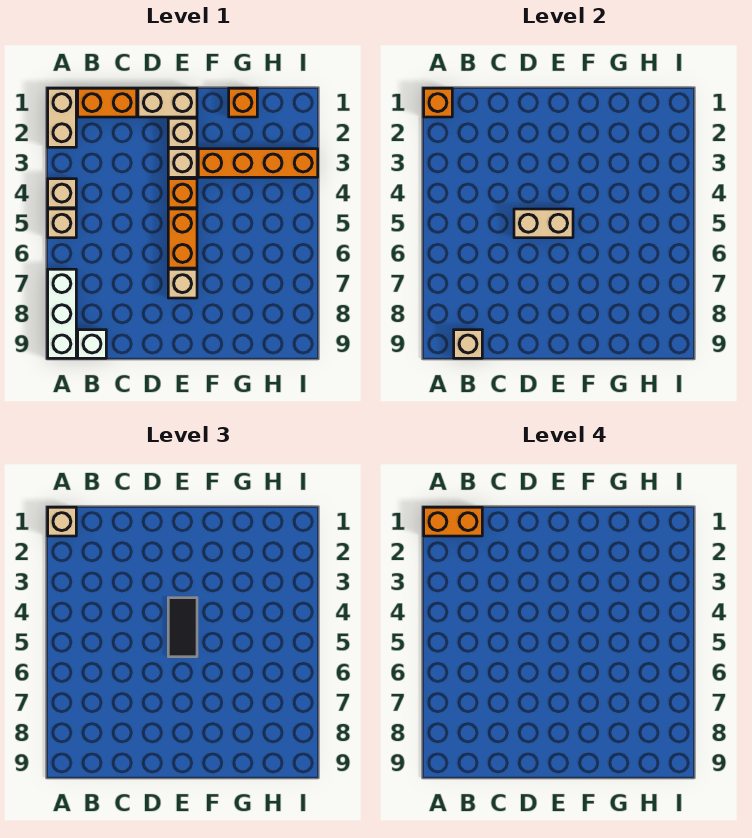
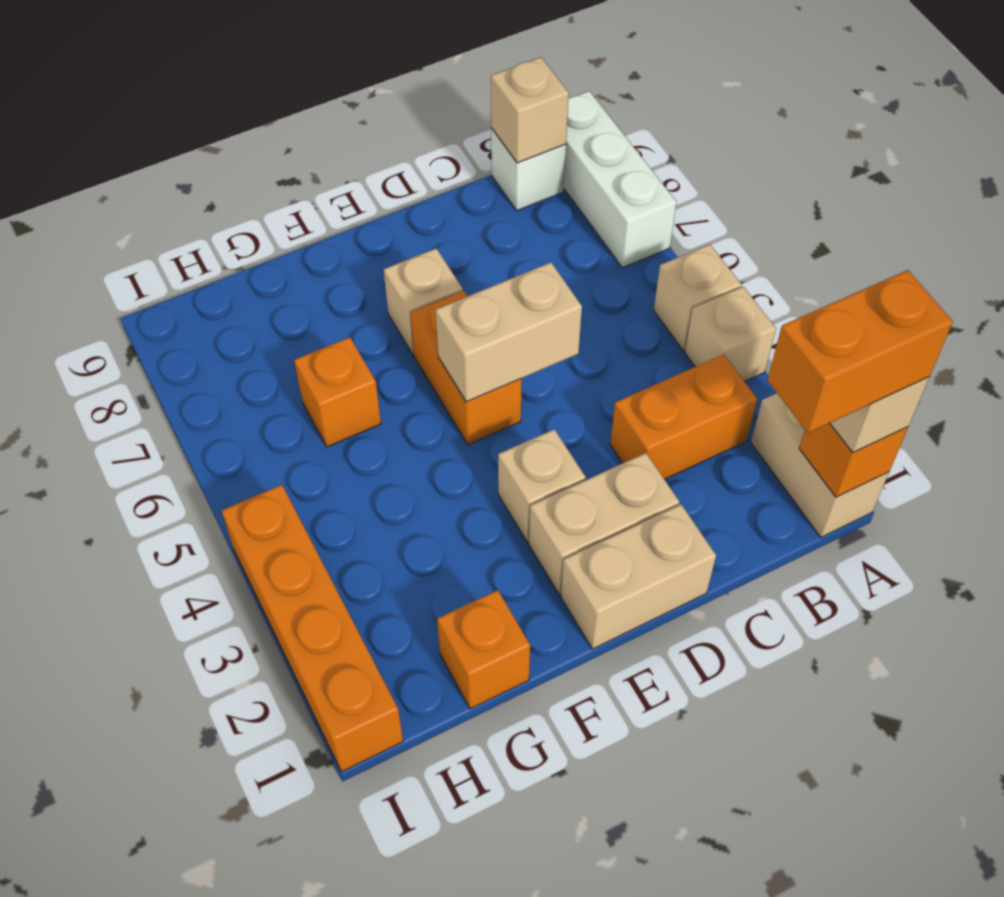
orange brick B1:C1 level 1 -> orange brick B3:C3 level 1
tan brick E2 level 1 -> tan brick D2:E2 level 1
orange brick E4 level 1 -> orange brick G6 level 1
black tile E4:E5 level 3 -> none
orange brick F3:I3 level 1 -> orange brick I1:I4 level 1

